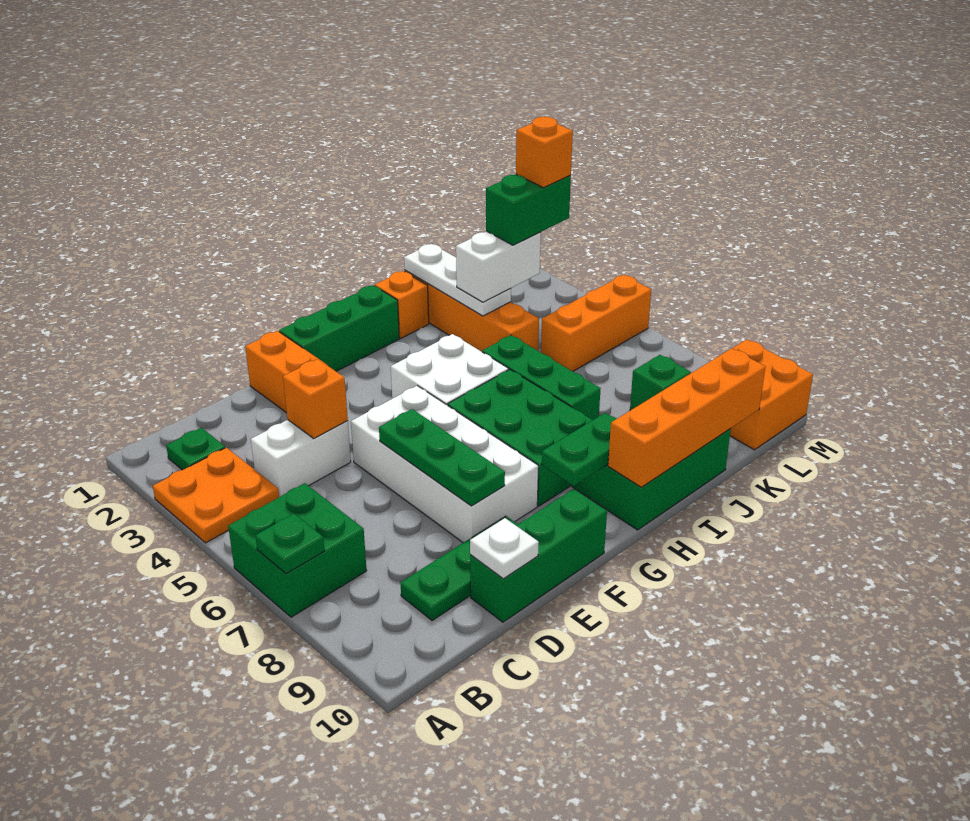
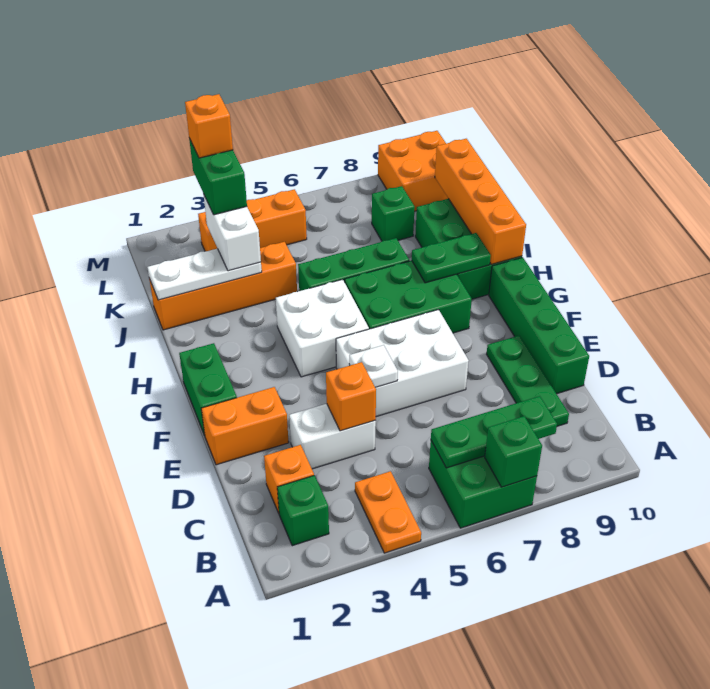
orange plate A3:B4 level 1 -> orange plate A4:B4 level 1
green plate A7 level 2 -> green brick A7 level 2
green plate B2 level 1 -> green brick B2 level 1
white brick C4:D4 level 1 -> white brick D3:D4 level 1
green brick D10:F10 level 1 -> green brick D10:G10 level 1
white plate D10 level 2 -> white plate E5 level 2
white brick E5:F8 level 1 -> white brick E5:F7 level 1
green plate E6:E8 level 2 -> green plate B6:B8 level 2
green brick F1:H1 level 1 -> green brick F1:G1 level 1
green plate G9:H9 level 2 -> green plate H8:H9 level 2
orange brick I1 level 1 -> orange brick C2 level 1
orange brick K5:M5 level 1 -> orange brick L3:L5 level 1

